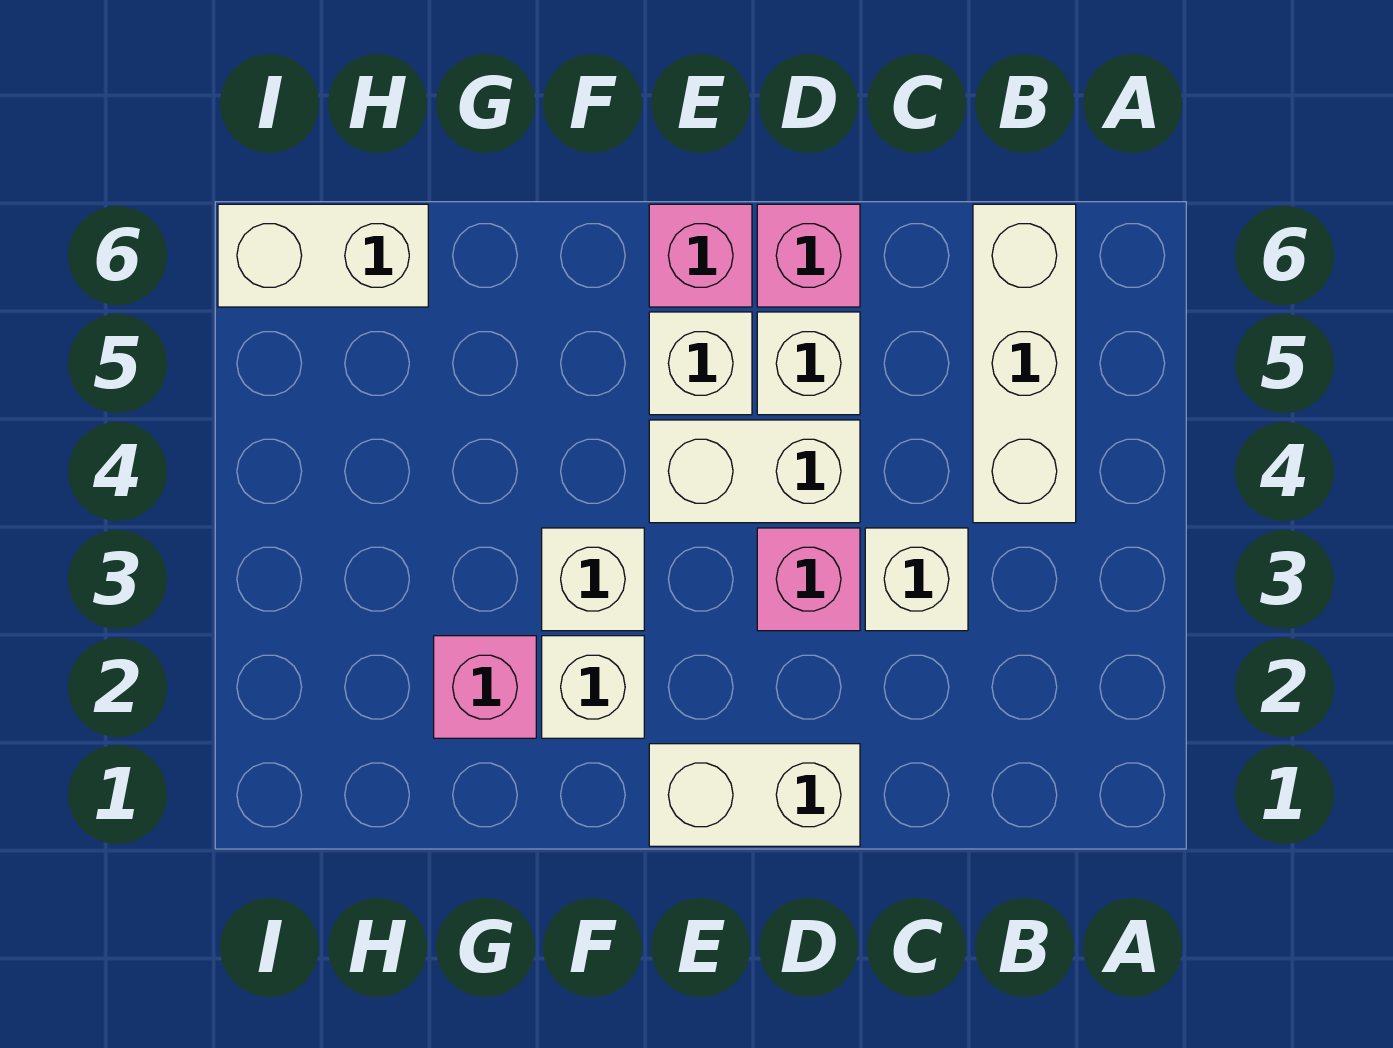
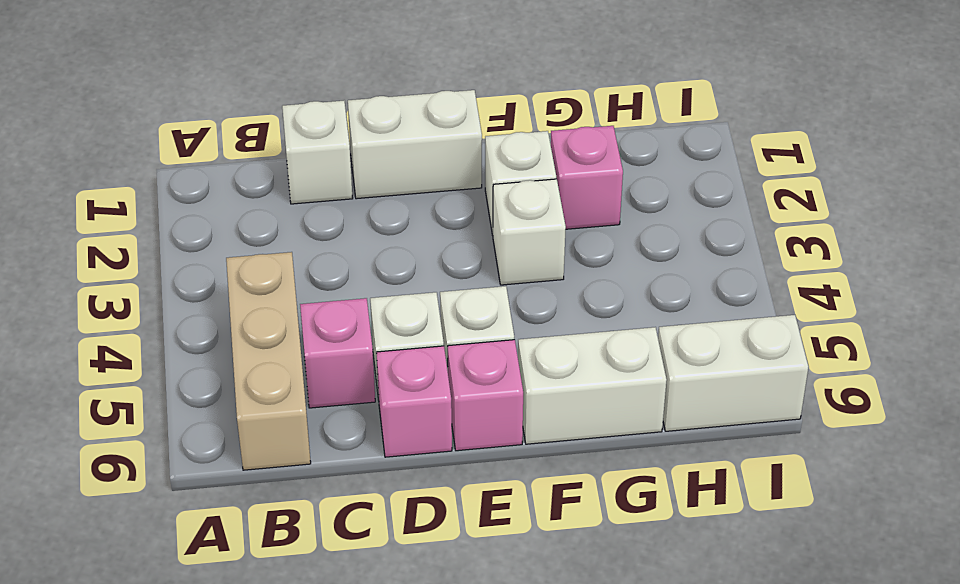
white brick B4:B6 level 1 -> tan brick B4:B6 level 1
white brick C3 level 1 -> white brick C1 level 1
pink brick D3 level 1 -> pink brick C5 level 1
white brick D4:E4 level 1 -> white brick F6:G6 level 1

